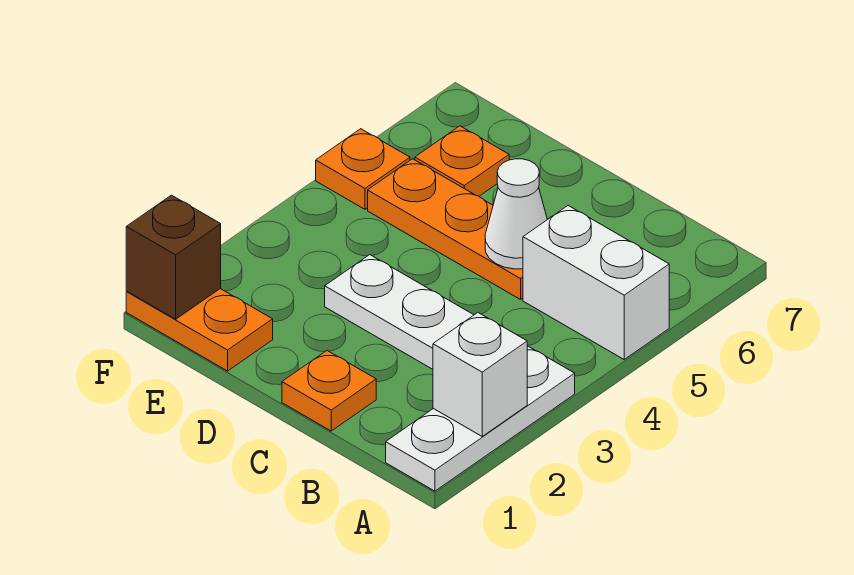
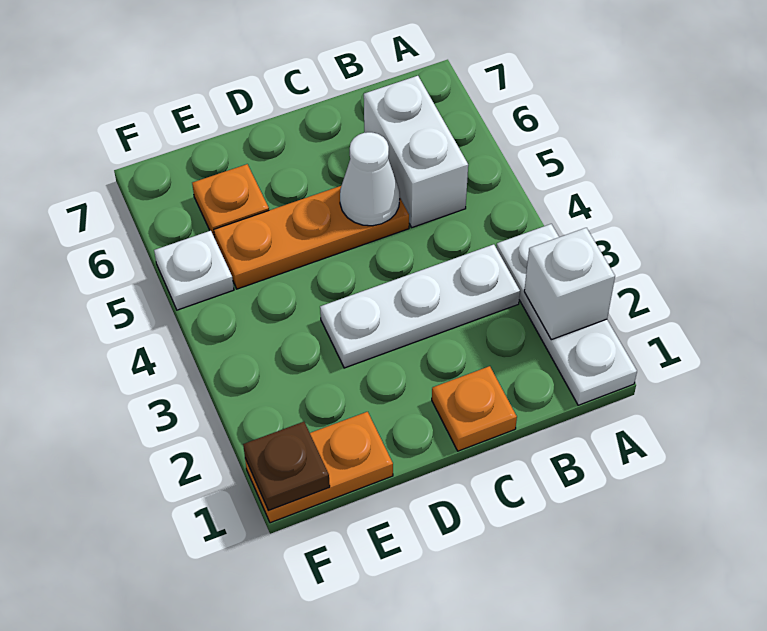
white brick A5:B5 level 1 -> white brick B5:B6 level 1
brown brick F1 level 2 -> brown plate F1 level 2
orange plate F5 level 1 -> white plate F5 level 1

